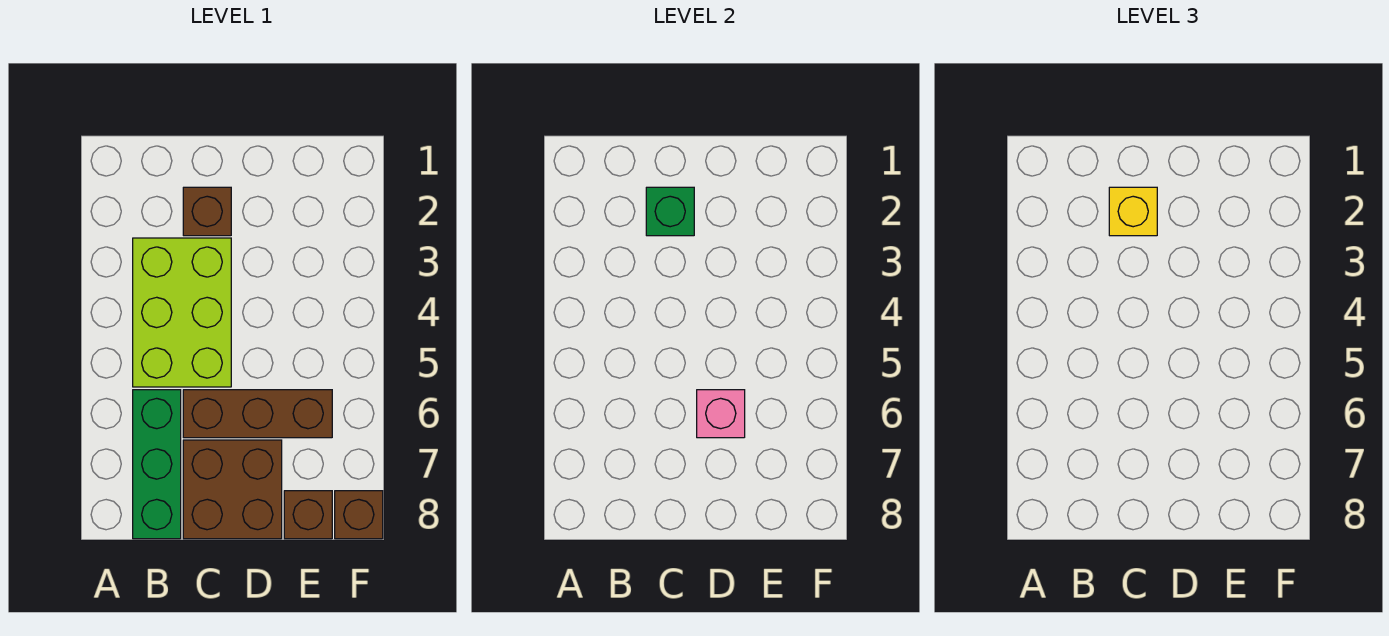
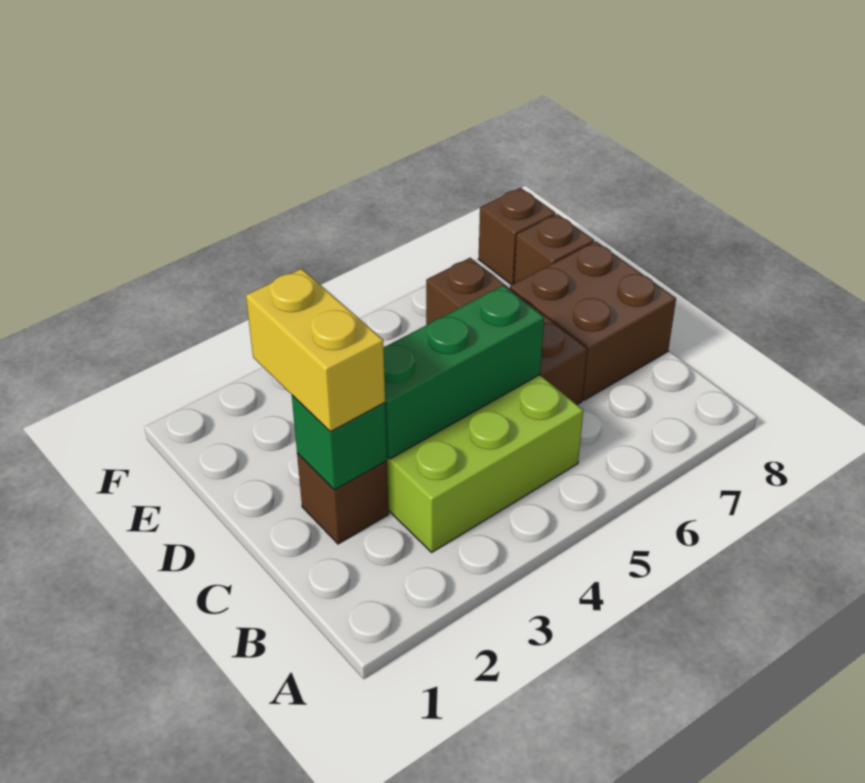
green brick B6:B8 level 1 -> green brick C3:C5 level 2
yellow brick C2 level 3 -> yellow brick C2:D2 level 3
pink brick D6 level 2 -> none

